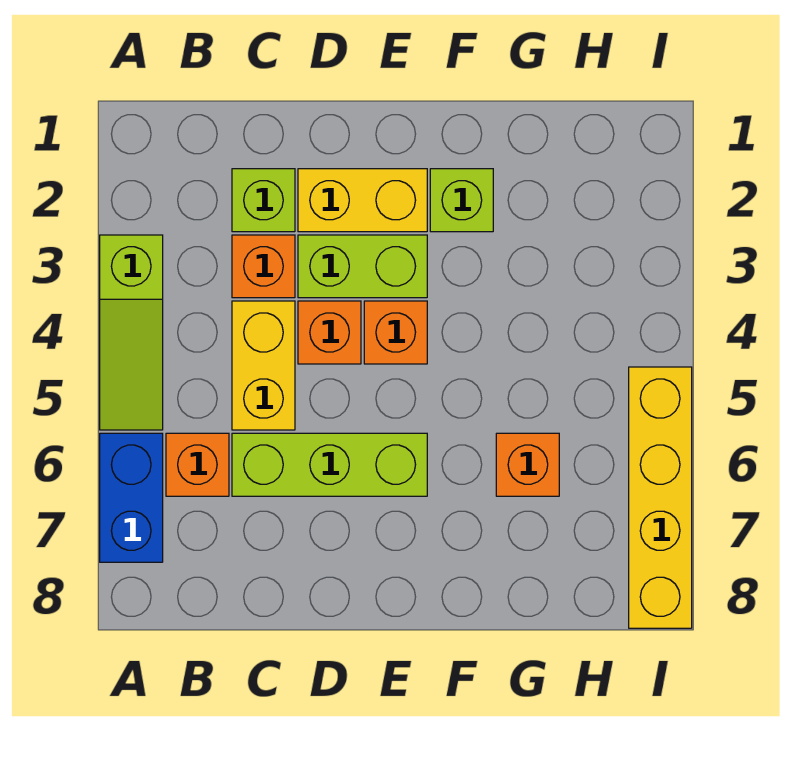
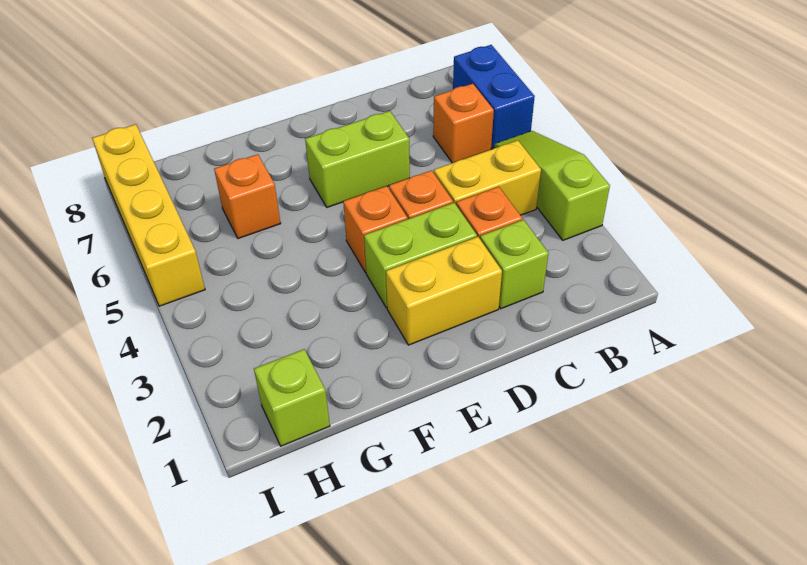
yellow brick C4:C5 level 1 -> yellow brick B4:C4 level 1
lime brick C6:E6 level 1 -> lime brick D6:E6 level 1
lime brick F2 level 1 -> lime brick H1 level 1

